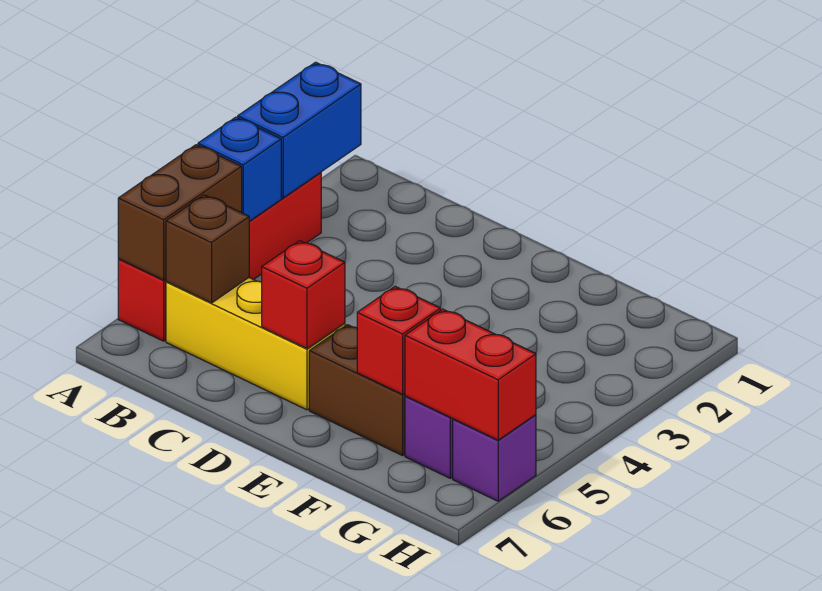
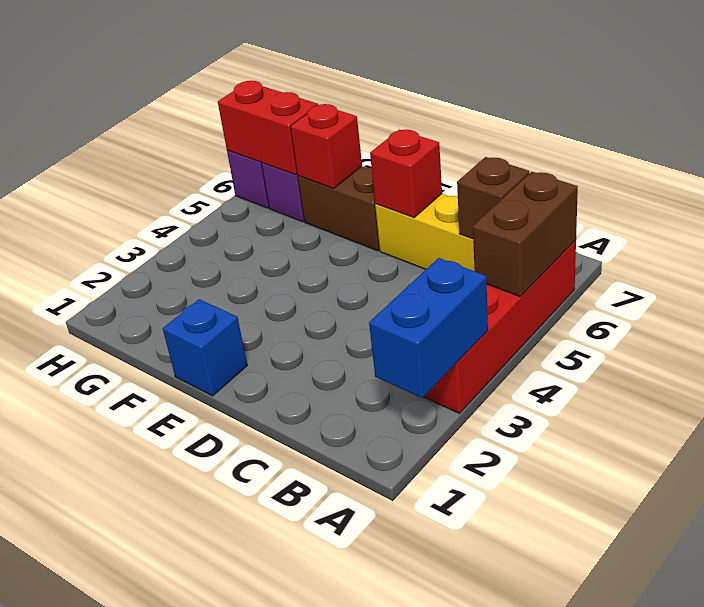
blue brick A4 level 2 -> blue brick E1 level 1

